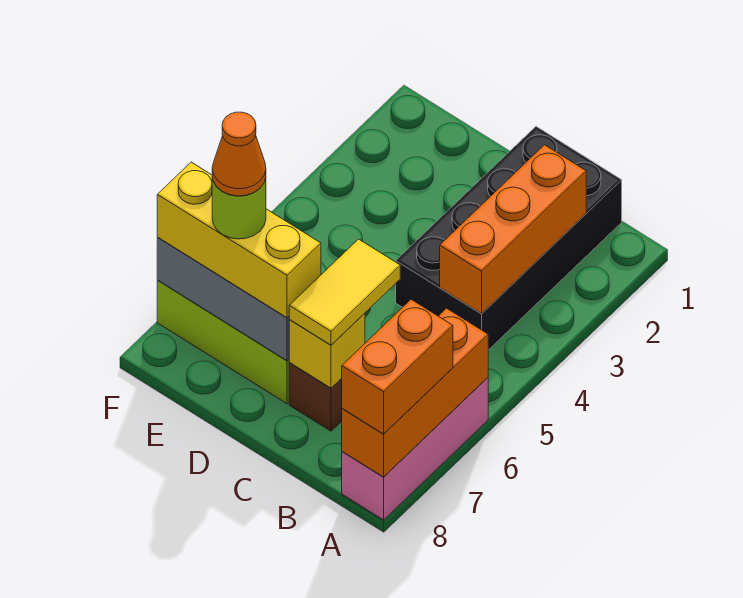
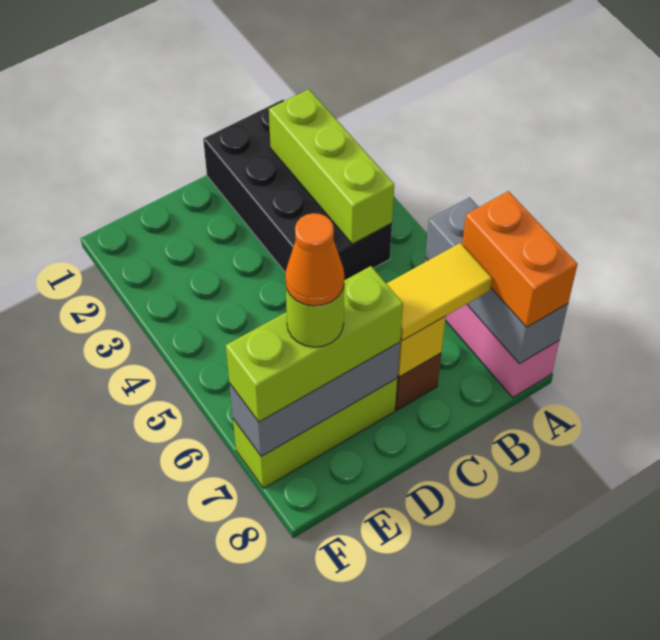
orange brick A6:A8 level 2 -> grey brick A6:A8 level 2
orange brick B2:B4 level 2 -> lime brick B2:B4 level 2
yellow tile C6:C7 level 3 -> yellow tile B7:C7 level 3
yellow brick D7:F7 level 3 -> lime brick D7:F7 level 3

